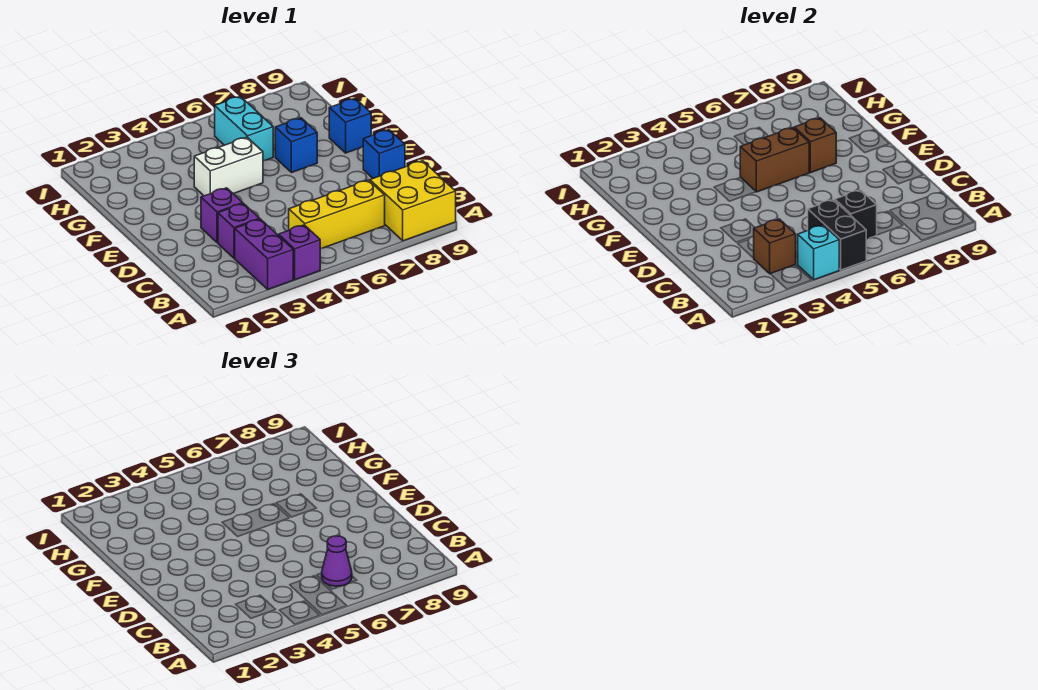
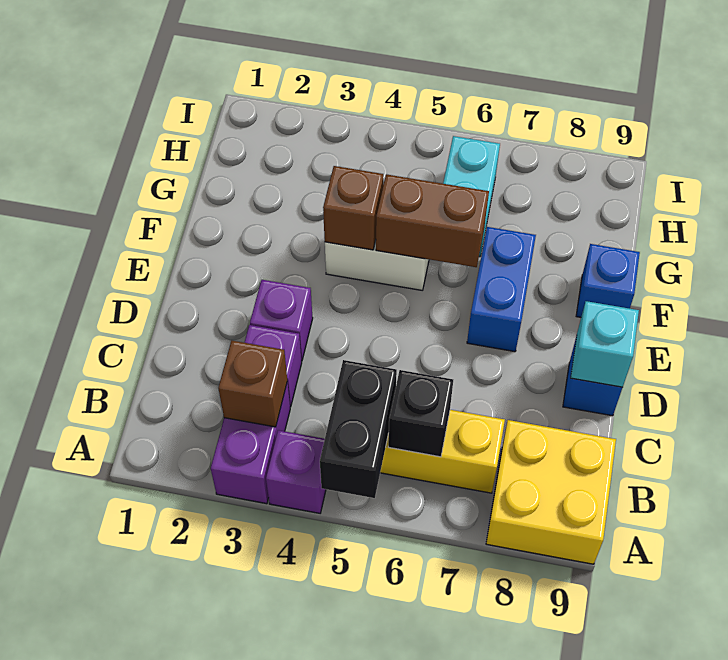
cyan brick A4 level 2 -> cyan brick D9 level 2
purple cone B6 level 3 -> none
blue brick F7 level 1 -> blue brick E7:F7 level 1
brown brick F7 level 2 -> brown brick F4 level 2

